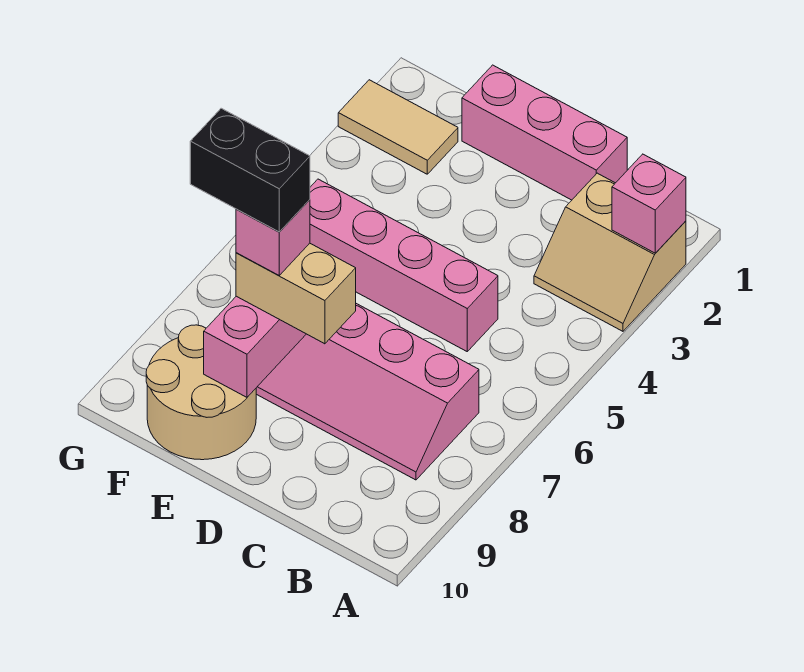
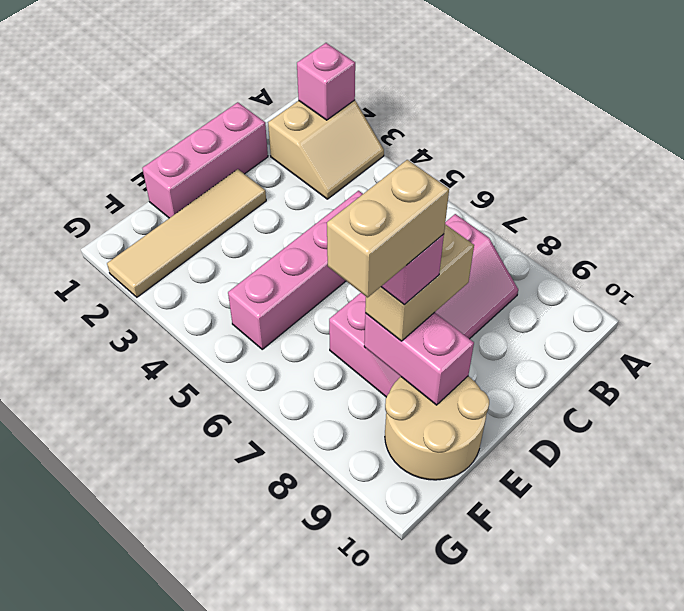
black brick E8:F8 level 5 -> tan brick E8:F8 level 5
tan tile F2:G2 level 1 -> tan tile D2:G2 level 1

